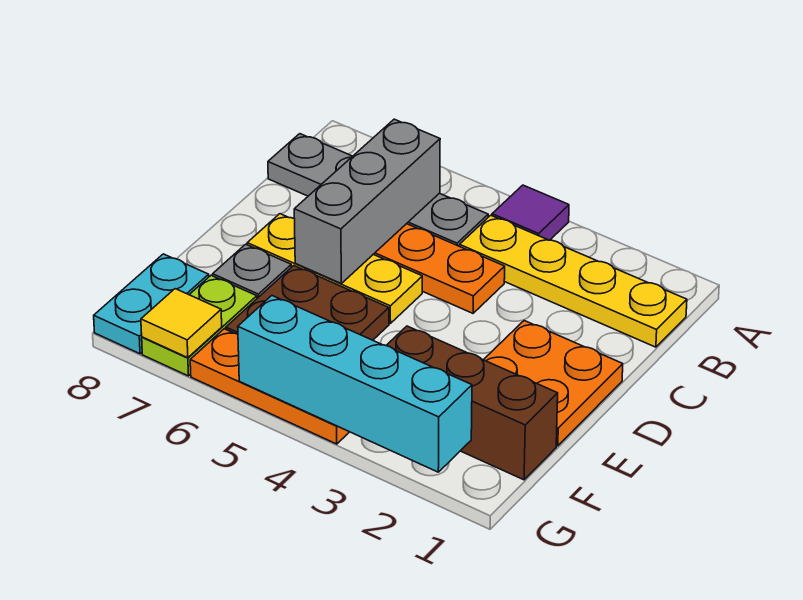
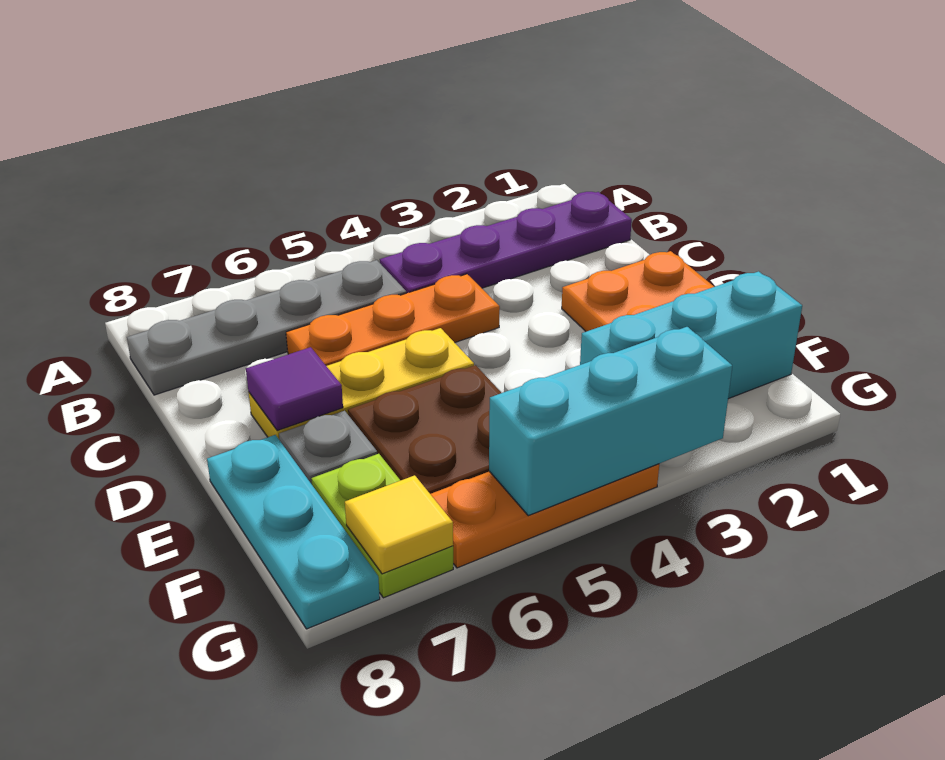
purple tile A4 level 1 -> purple tile D7 level 2
yellow plate B1:B4 level 1 -> purple plate B1:B4 level 1
grey brick B6:D6 level 2 -> none
brown brick F1:F3 level 1 -> cyan brick F1:F3 level 1
cyan plate F8:G8 level 1 -> cyan plate E8:G8 level 1
cyan brick G2:G5 level 2 -> cyan brick G3:G5 level 2

